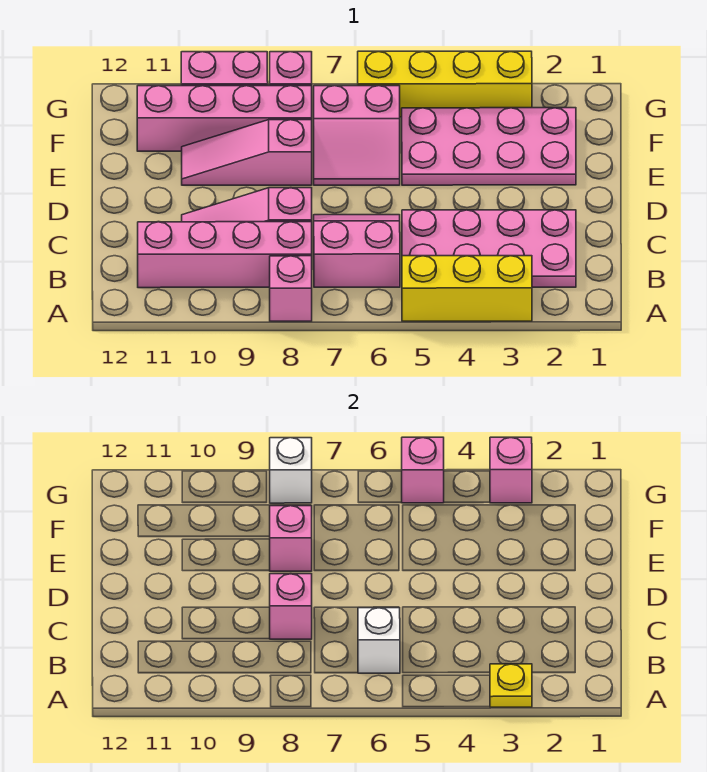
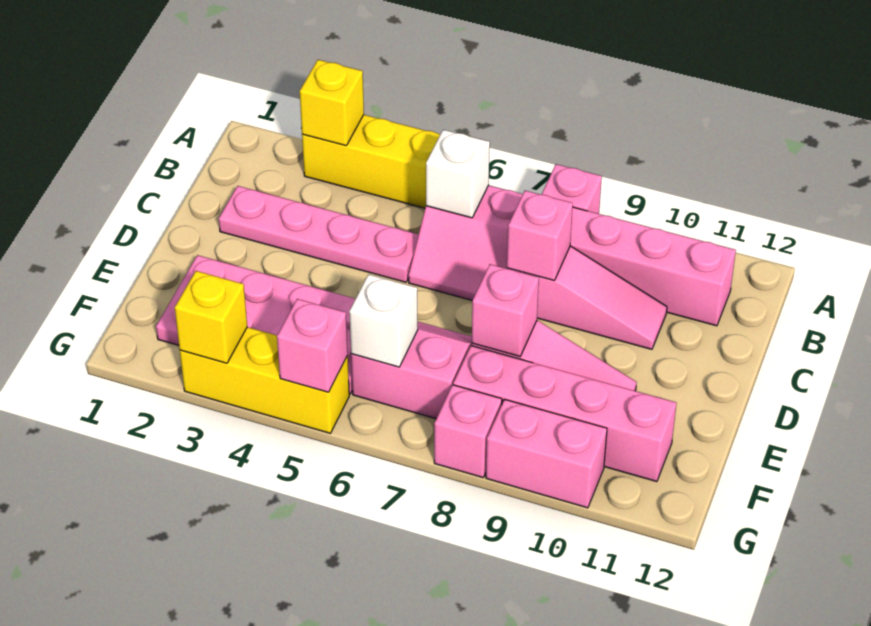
yellow plate A3 level 2 -> yellow brick A3 level 2
pink plate B2:C5 level 1 -> pink plate C2:C5 level 1
yellow brick G3:G6 level 1 -> yellow brick G3:G5 level 1
pink brick G3 level 2 -> yellow brick G3 level 2
white brick G8 level 2 -> white brick F6 level 2

